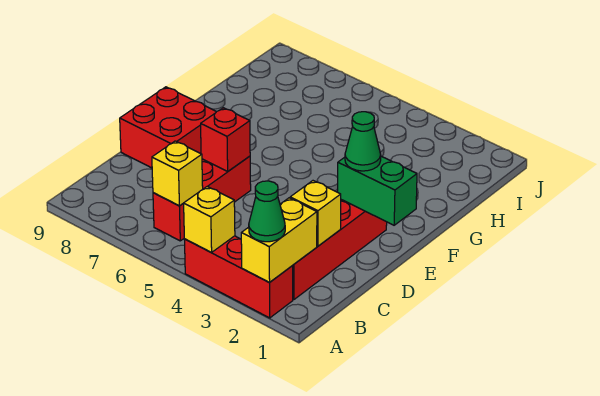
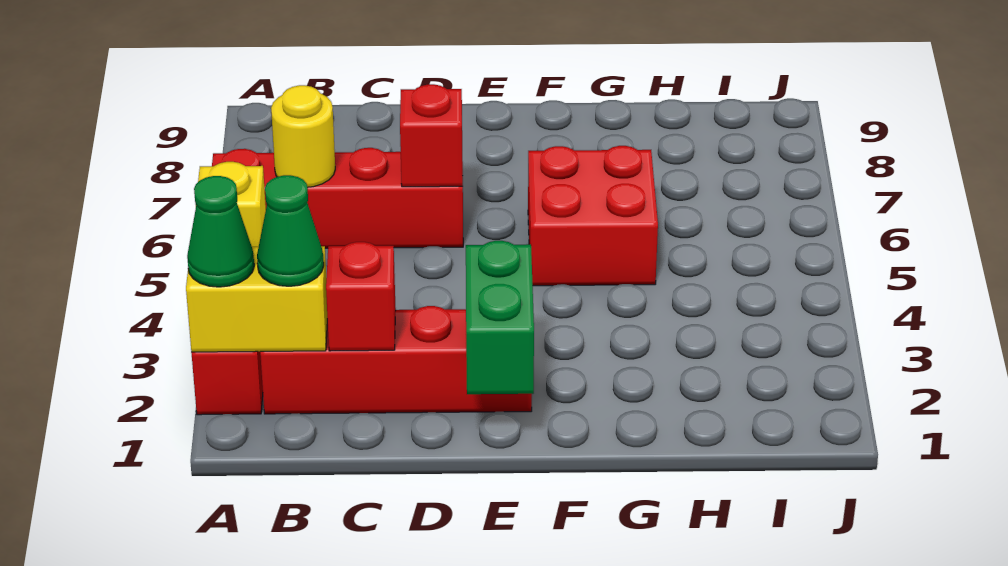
red brick B6:D6 level 1 -> red brick A6:D6 level 1
yellow brick B6 level 2 -> yellow round brick B6 level 2
yellow brick C2 level 2 -> red brick C2 level 2
red brick D8:E9 level 1 -> red brick F5:G6 level 1
green cone E2 level 3 -> green cone B2 level 3

